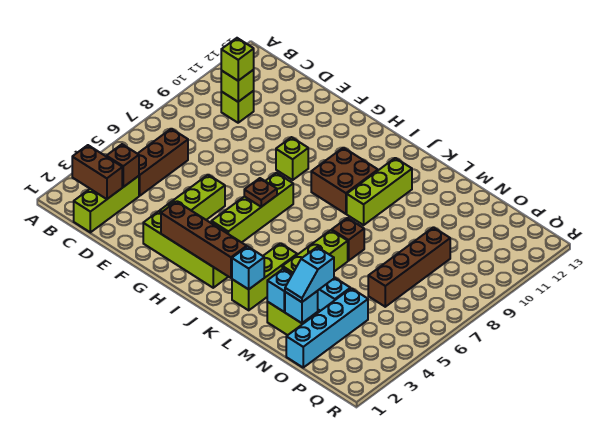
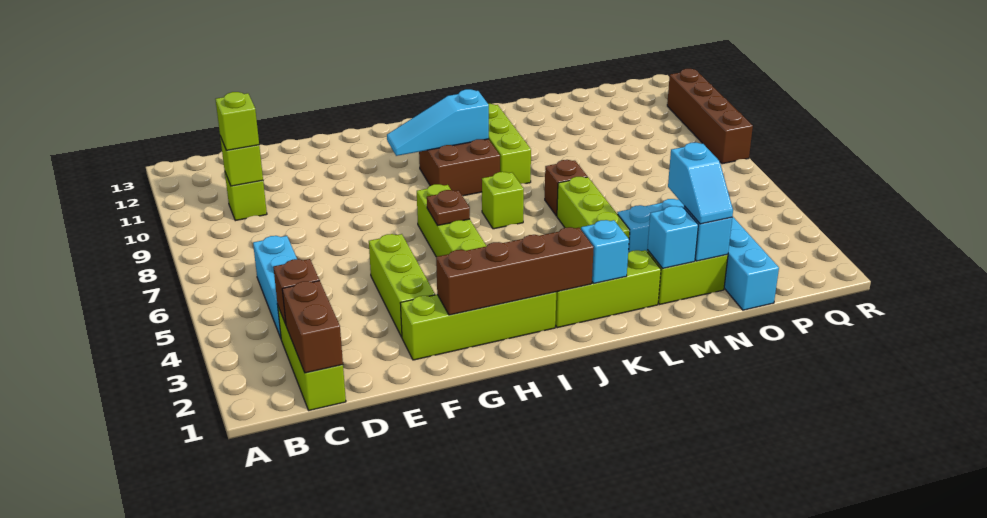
brown brick B2:C2 level 2 -> brown brick C1:C2 level 2
brown brick C4:C6 level 1 -> cyan brick C4:C6 level 1
lime brick G9 level 1 -> lime brick J7 level 1
none -> cyan slope H10:J10 level 2 top J
lime brick K2:K4 level 1 -> lime brick J2:L2 level 1
brown brick O6:O9 level 1 -> brown brick R8:R11 level 1

